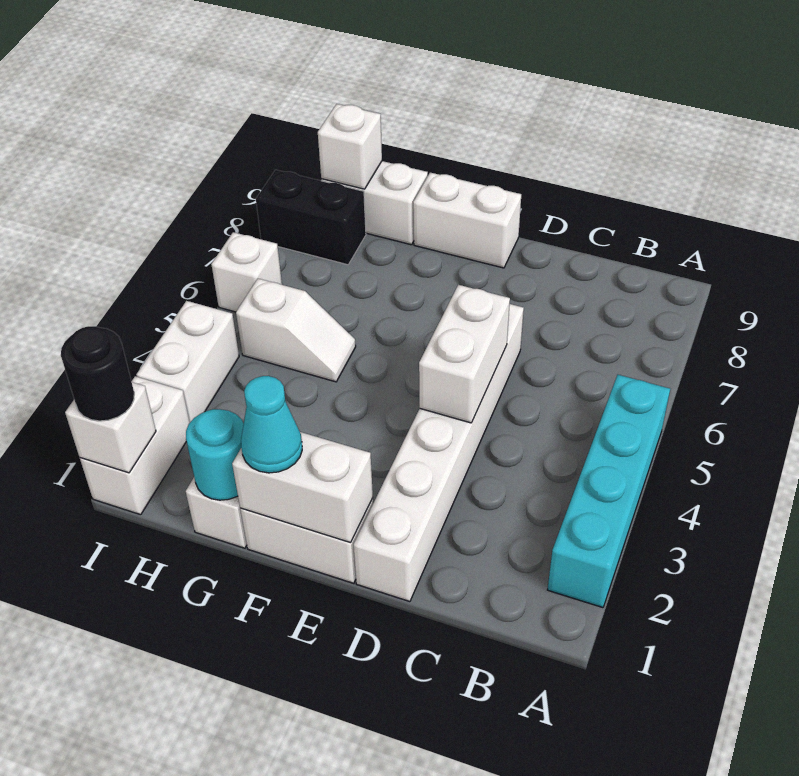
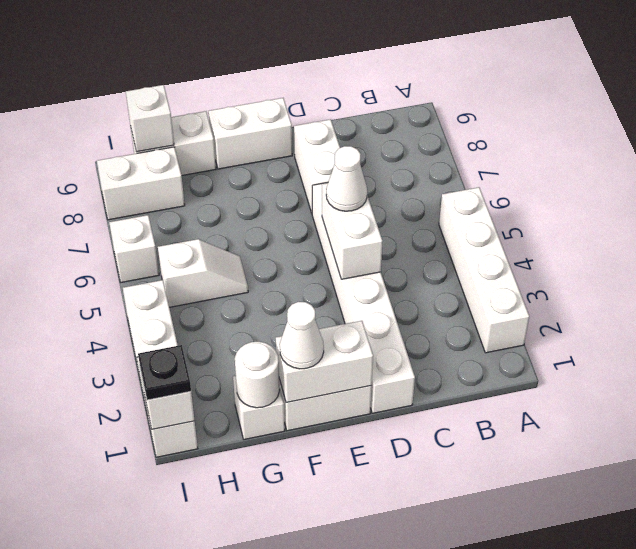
cyan brick A2:A5 level 1 -> white brick A2:A5 level 1
none -> white cone D5 level 3
none -> white brick D7:D8 level 1
cyan cone F1 level 3 -> white cone F1 level 3
cyan round brick G1 level 2 -> white round brick G1 level 2
black brick H8:I8 level 1 -> white brick H8:I8 level 1
black round brick I1 level 3 -> black plate I1 level 3

